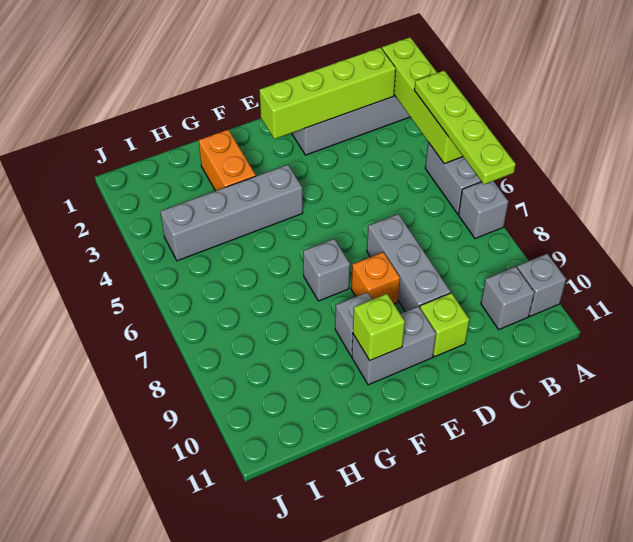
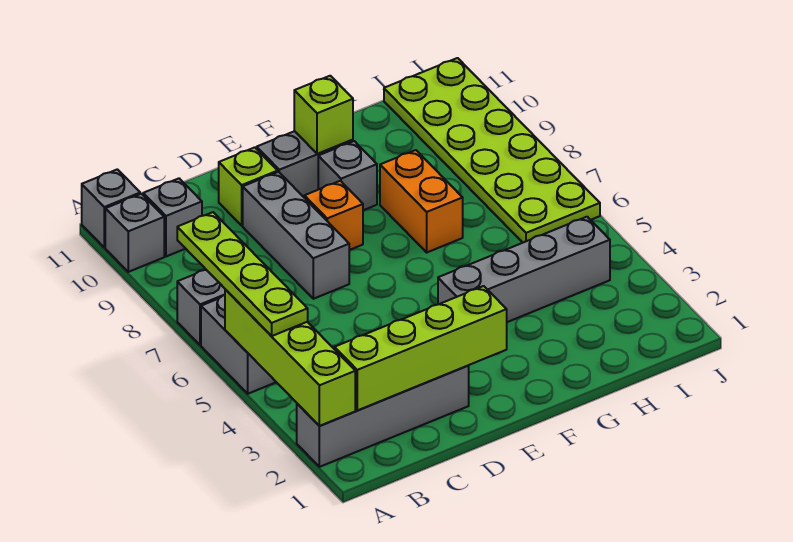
grey brick F7 level 1 -> grey brick A11 level 1
orange brick G2:G3 level 1 -> orange brick G7:G8 level 1
none -> lime plate I6:J11 level 1

